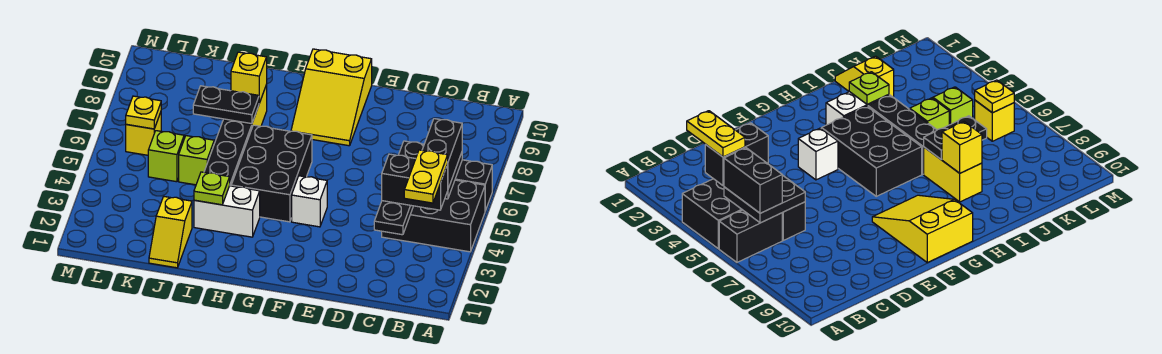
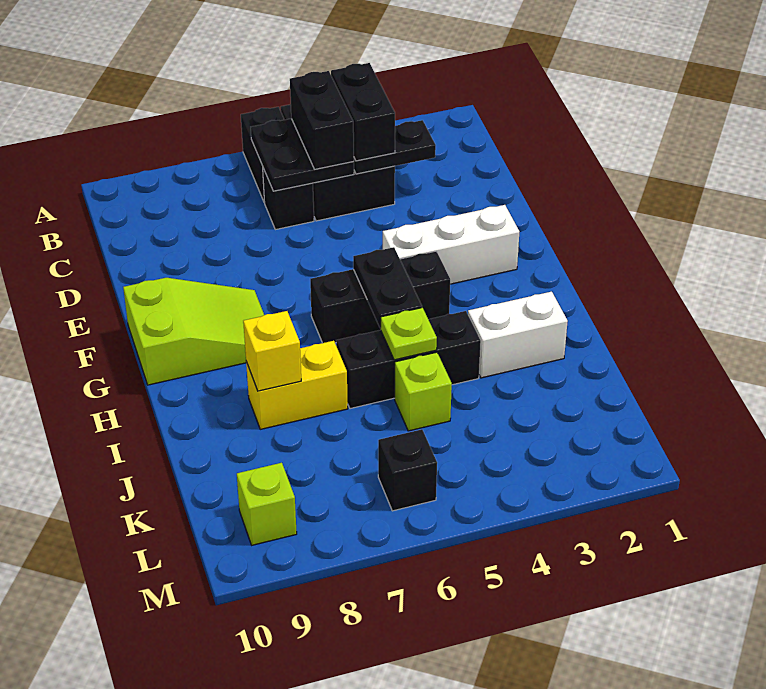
yellow plate B3:B4 level 4 -> none
black brick B5:B6 level 3 -> black brick B5:C5 level 3
white brick F4 level 1 -> white brick F2:F4 level 1
yellow slope F8:G10 level 1 top 10 -> lime slope F8:G10 level 1 top 10
black brick G4:H6 level 1 -> black brick G4:G6 level 1
white brick H3:I3 level 1 -> white brick I2:I3 level 1
lime plate I3 level 2 -> lime plate I5 level 2
black plate I7:J7 level 2 -> black plate G5:H5 level 2
yellow slope J1:J2 level 1 top 2 -> none
lime brick K5 level 1 -> lime brick L9 level 1
yellow brick L6 level 1 -> black brick L6 level 1
yellow plate L6 level 2 -> none

